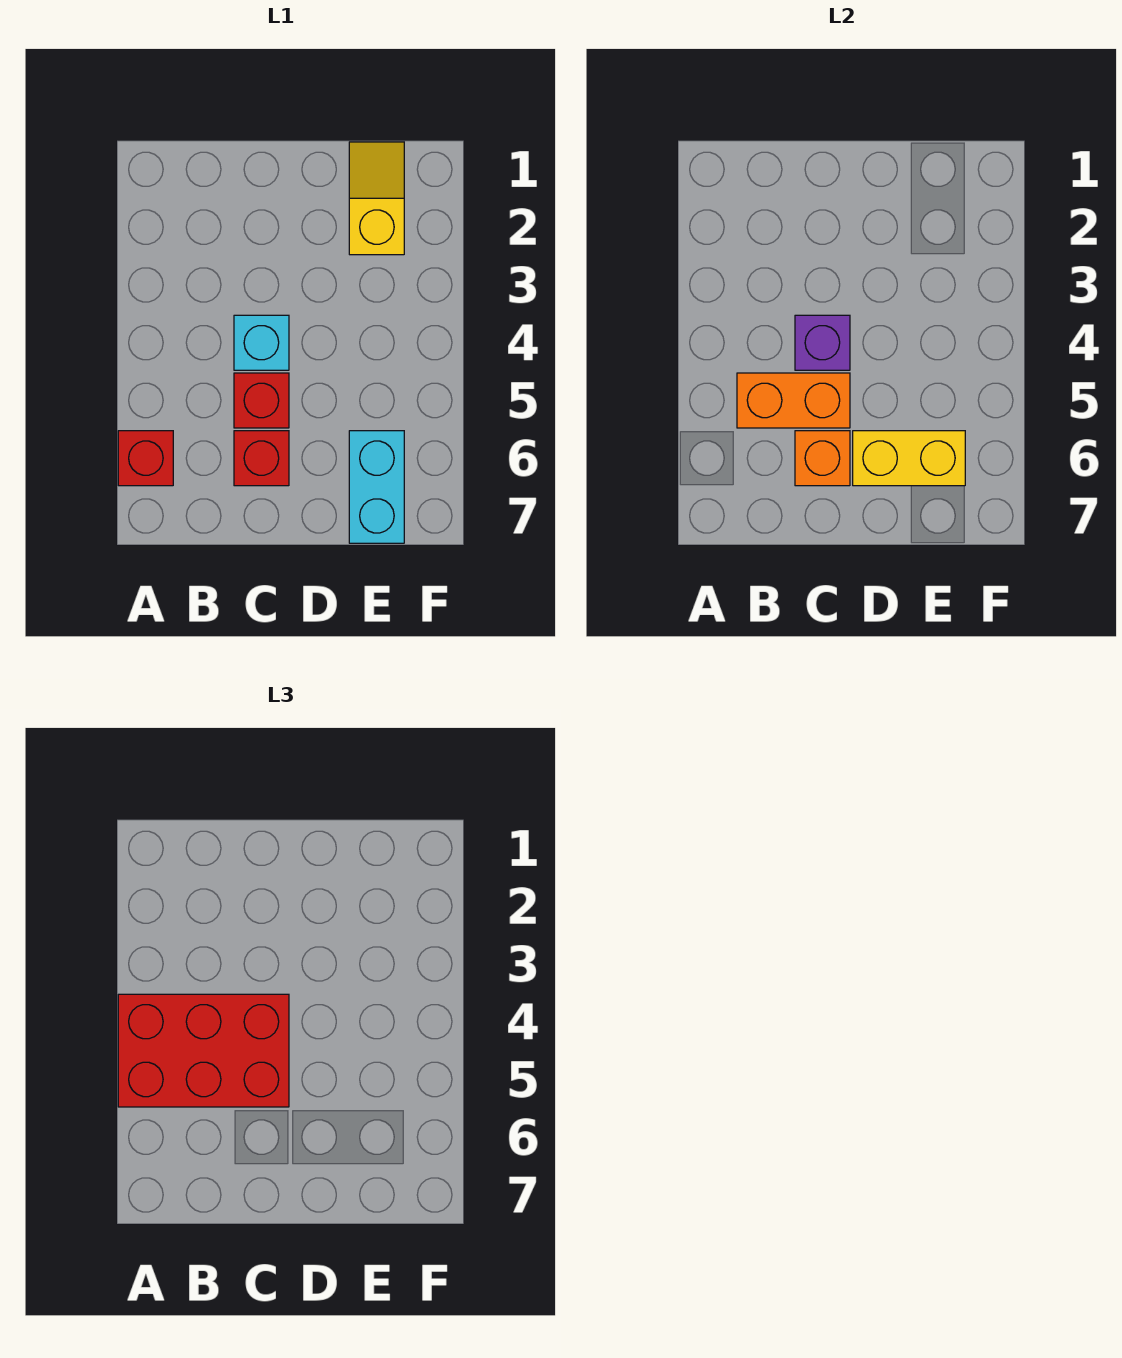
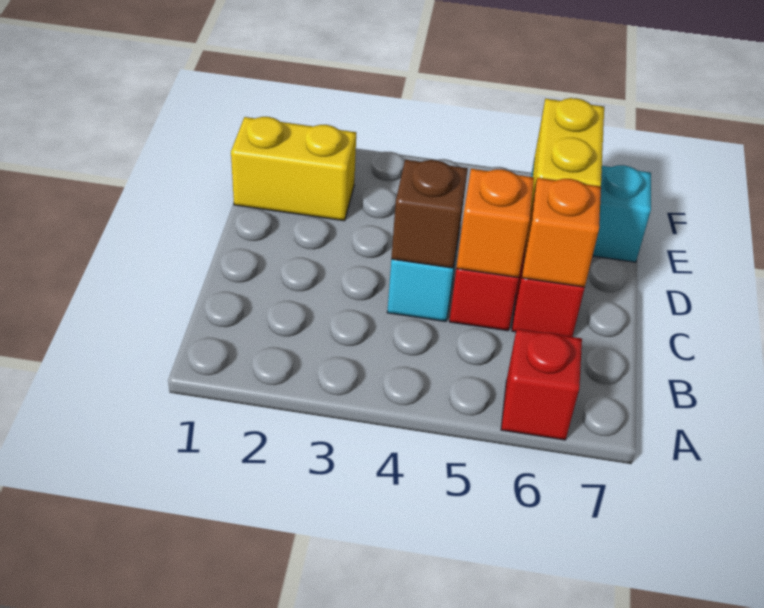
red brick A4:C5 level 3 -> none
orange brick B5:C5 level 2 -> orange brick C5 level 2
purple brick C4 level 2 -> brown brick C4 level 2
yellow slope E1:E2 level 1 top 2 -> yellow brick E1:E2 level 1

